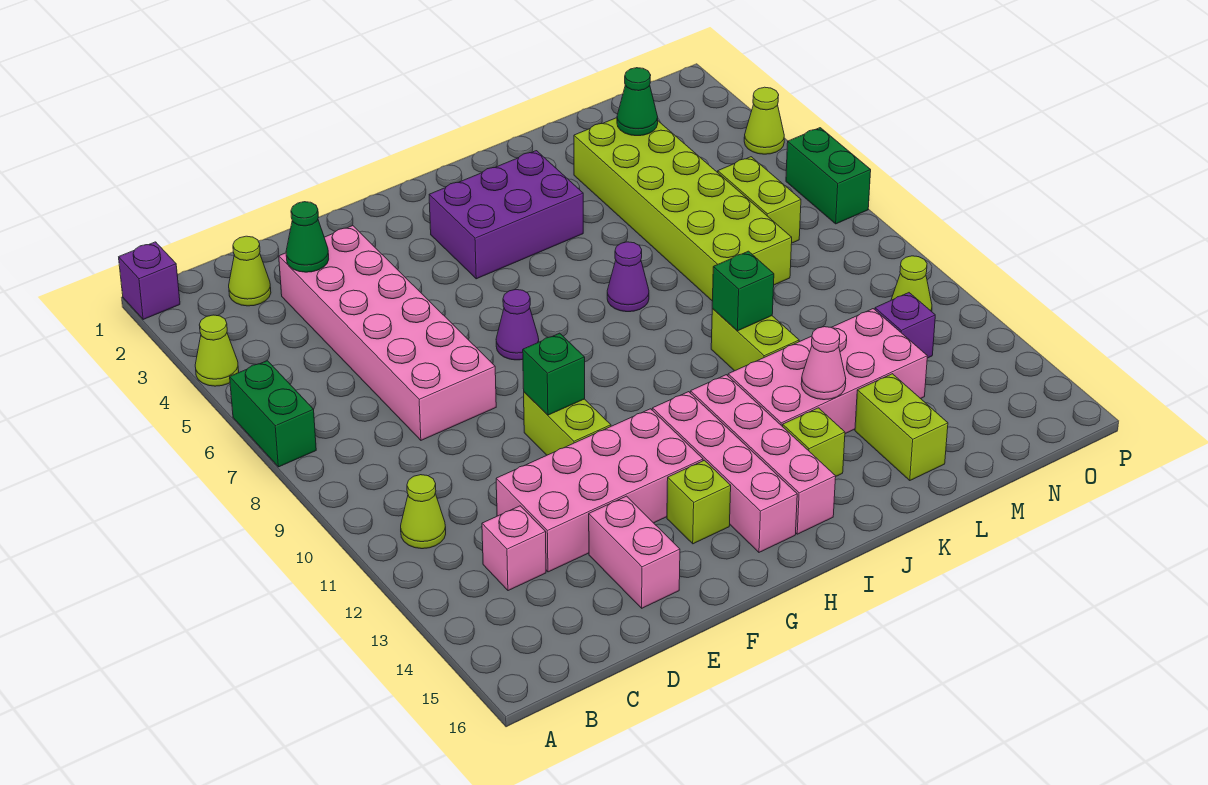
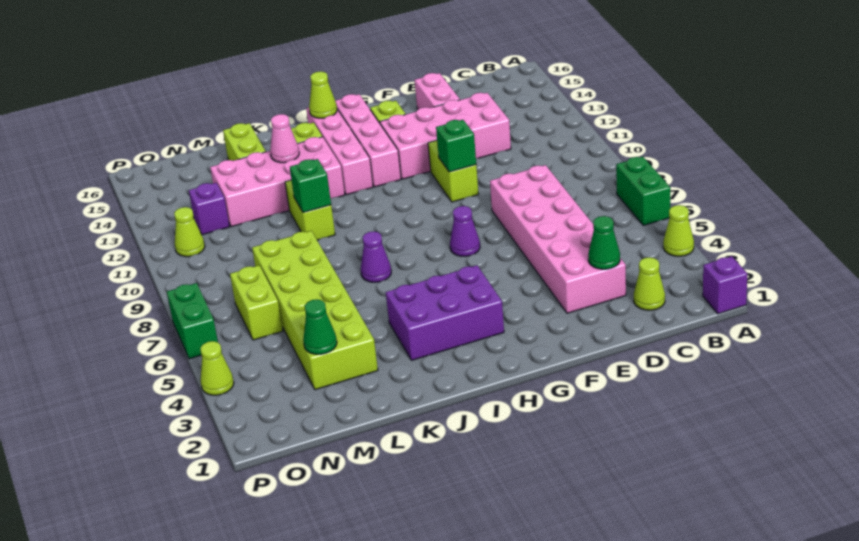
lime cone B11 level 1 -> lime cone I15 level 2
pink brick C13 level 1 -> none

